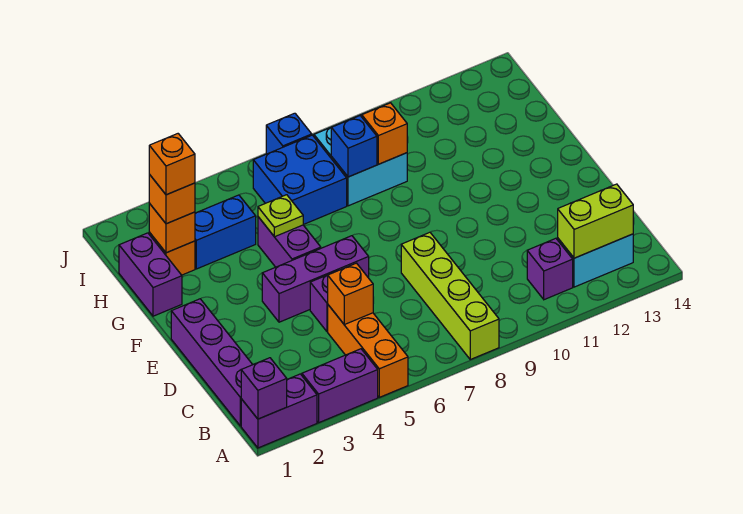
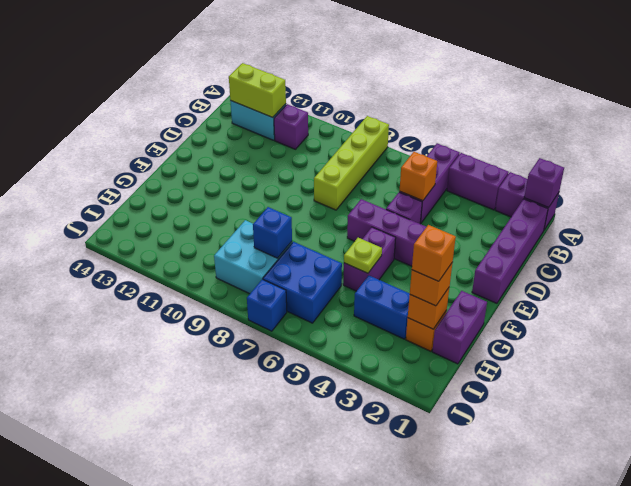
orange brick A5:C5 level 1 -> purple brick A5:C5 level 1
orange brick H9 level 2 -> none

